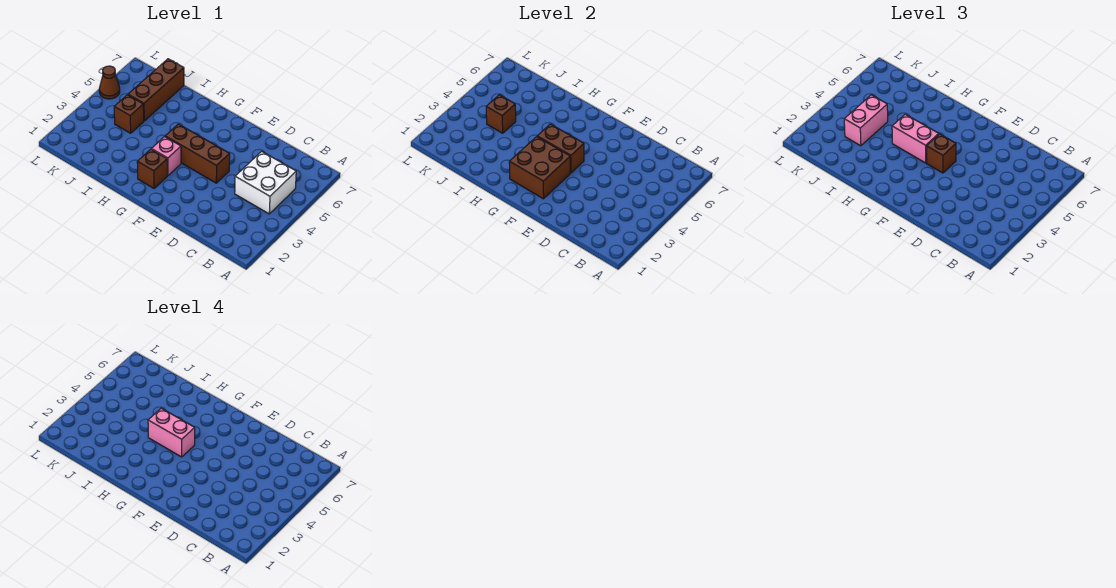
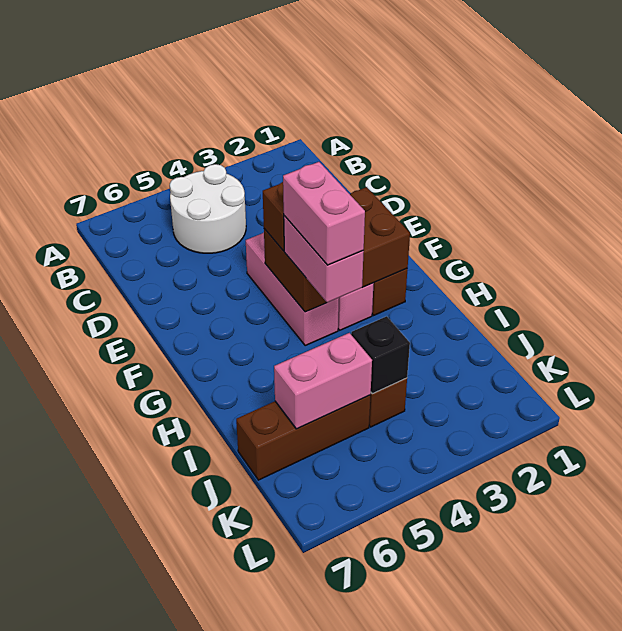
white brick B4:C5 level 1 -> white round brick B4:C5 level 1
brown brick E4:G4 level 1 -> pink brick E4:G4 level 1
pink brick J3:J4 level 3 -> pink brick J5:J6 level 2
brown brick J4 level 2 -> black brick J4 level 2
brown cone L5 level 1 -> none

